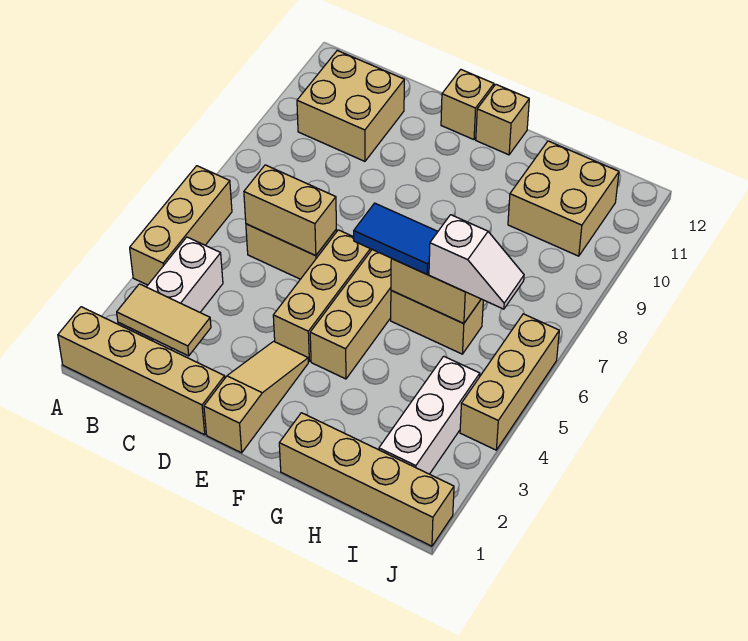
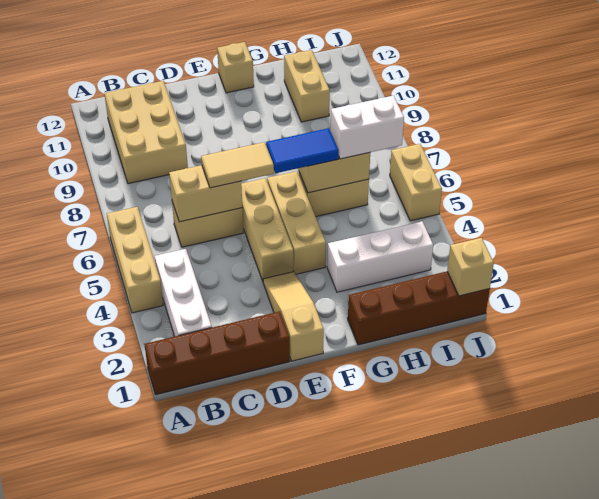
tan brick A1:D1 level 1 -> brown brick A1:D1 level 1
tan tile B2:C2 level 2 -> tan tile D6:E6 level 3
tan brick B10:C11 level 1 -> tan brick B9:C11 level 1
tan brick E12 level 1 -> tan brick J1 level 2
tan brick G1:J1 level 1 -> brown brick G1:J1 level 1
white slope H6:I6 level 3 top H -> white brick H6:I6 level 3
tan brick H10:I11 level 1 -> tan brick H10:H11 level 1
white brick I2:I4 level 1 -> white brick G3:I3 level 1
tan brick J4:J6 level 1 -> tan brick J5:J6 level 1

